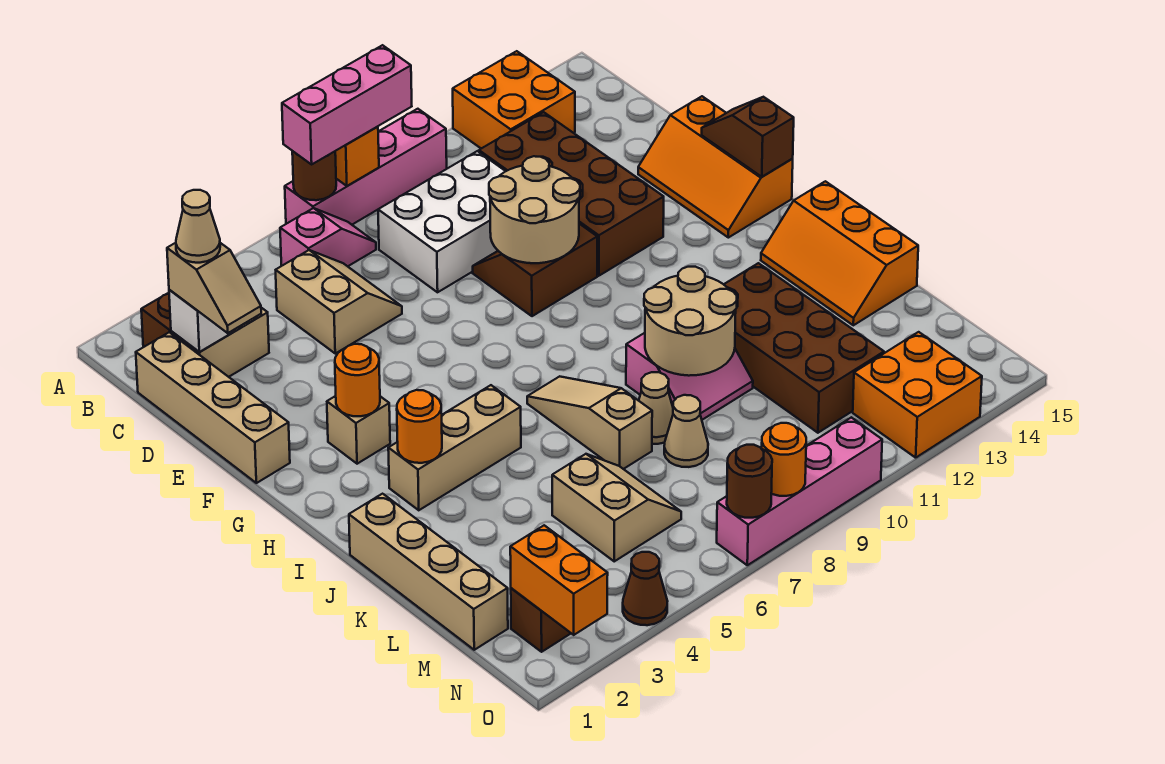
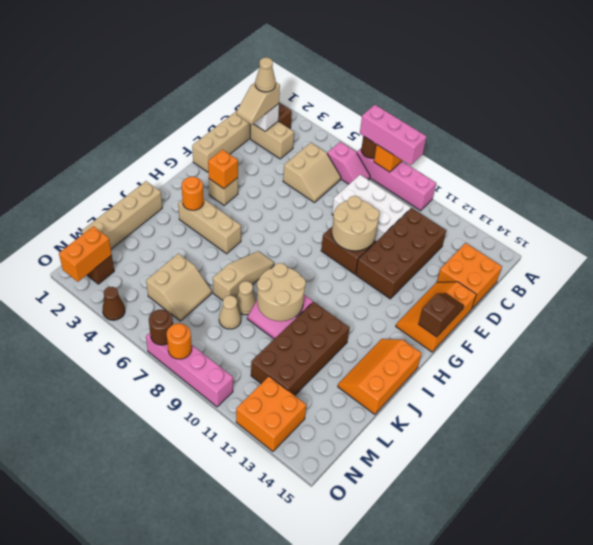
orange brick A12:B13 level 1 -> orange brick C14:D15 level 1
orange round brick G3 level 2 -> orange brick G3 level 2

